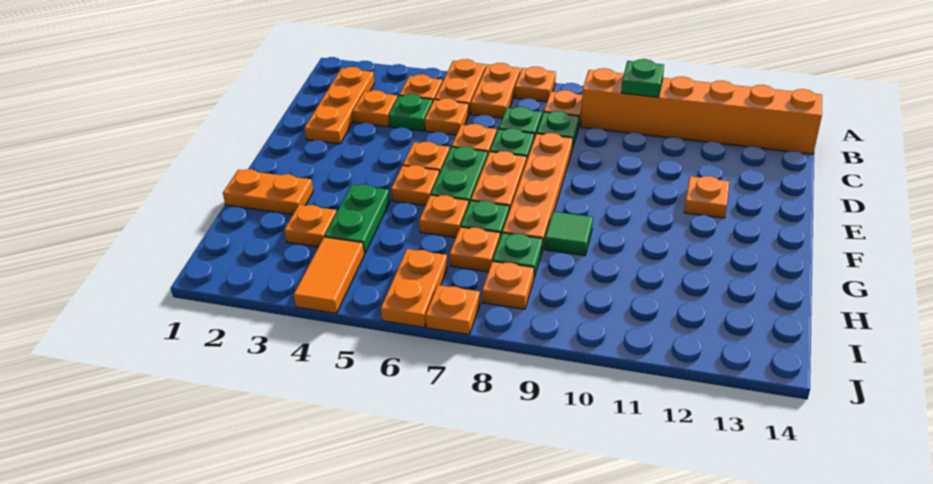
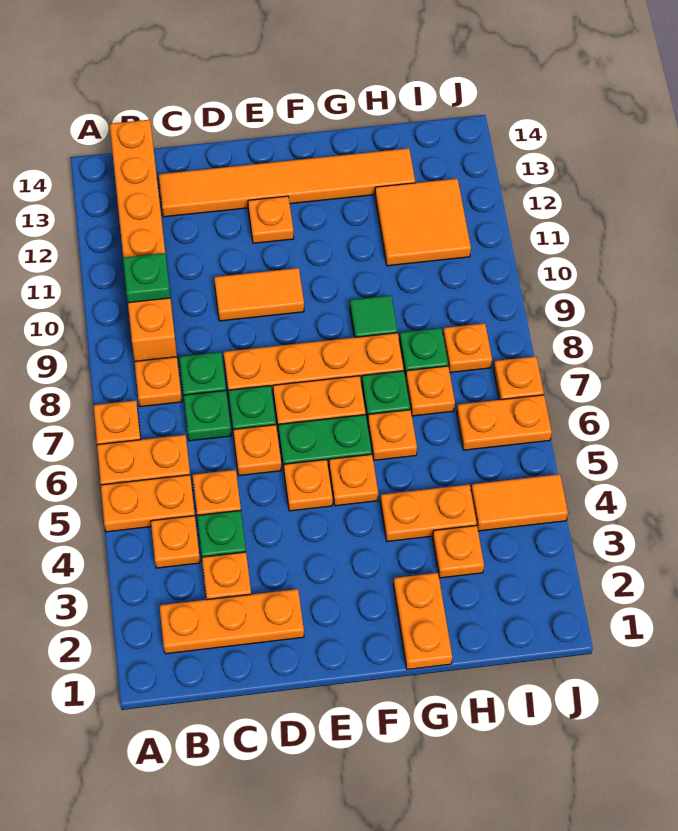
none -> orange tile C13:H13 level 1
none -> orange tile D10:E10 level 1
green plate G4:H4 level 1 -> orange plate G4:H4 level 1
none -> orange tile H11:I12 level 1

